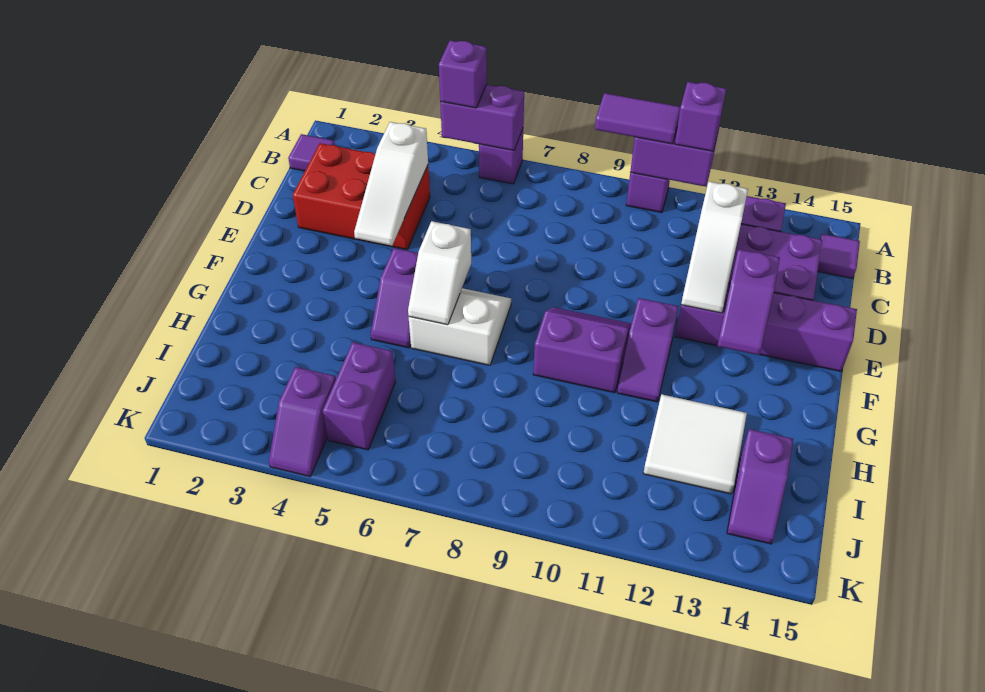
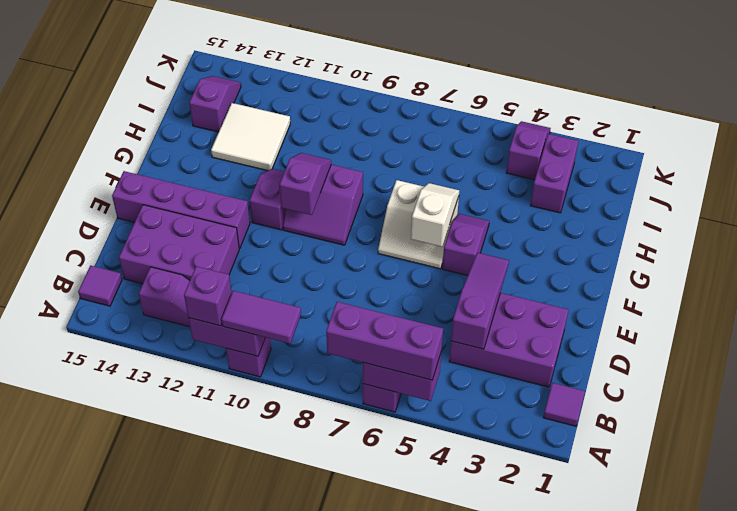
purple brick A5 level 3 -> purple brick A5:A7 level 3
red brick C2:D4 level 1 -> purple brick C2:D4 level 1
white slope C4:E4 level 2 top C -> purple slope C4:E4 level 2 top C
white slope C12:E12 level 2 top C -> none
purple slope E13:F13 level 2 top E -> purple slope F10:G10 level 2 top F
purple brick I5:J5 level 1 -> purple brick I3:J3 level 1

